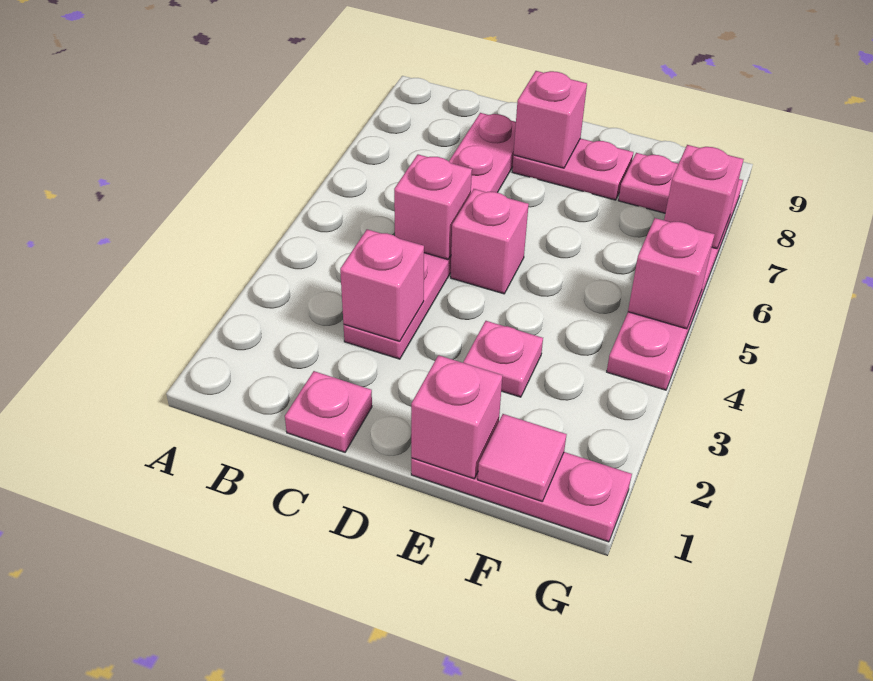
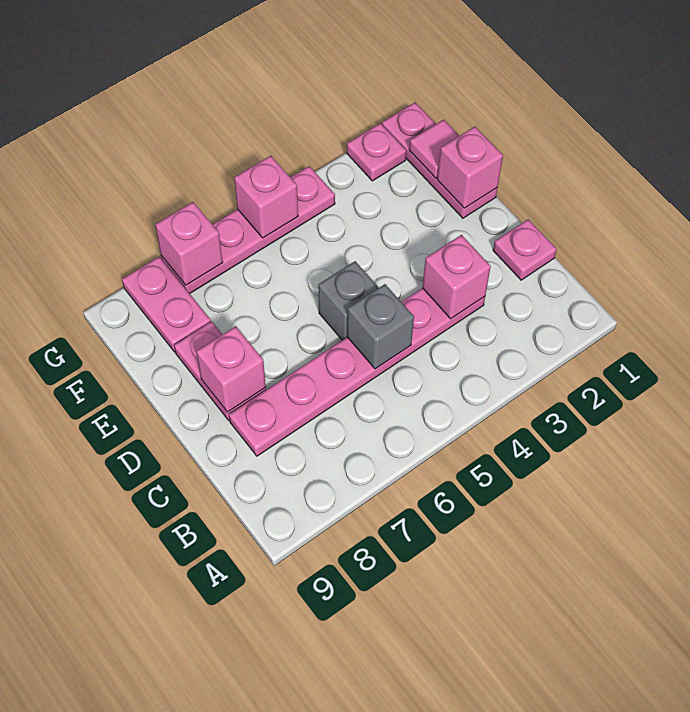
pink brick C5 level 2 -> grey brick C5 level 2
pink brick D5 level 1 -> grey brick D5 level 1
pink plate E3 level 1 -> pink plate G2 level 1

